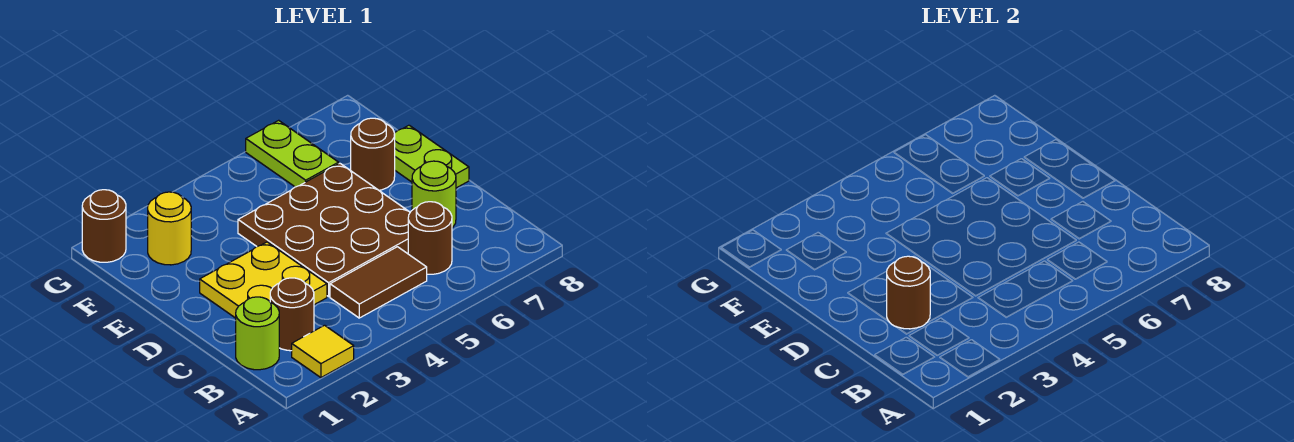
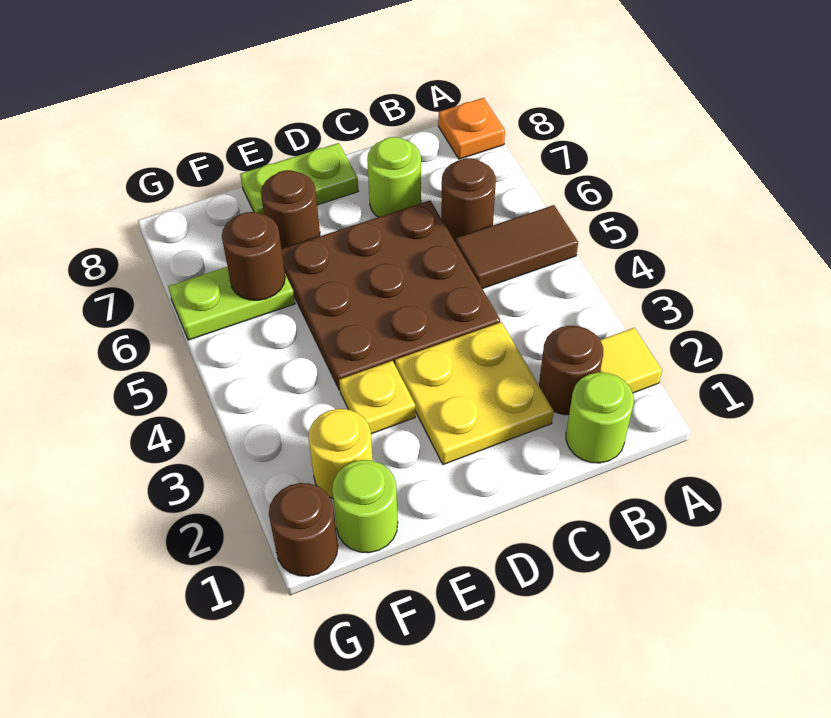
none -> orange plate A8 level 1
brown tile B4:B5 level 1 -> brown tile A5:B5 level 1
brown round brick C2 level 2 -> brown round brick F6 level 2
none -> yellow plate E3 level 1
none -> lime round brick F1 level 1

